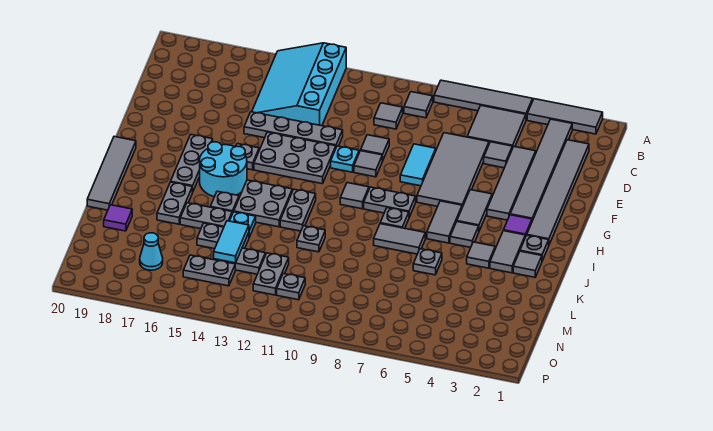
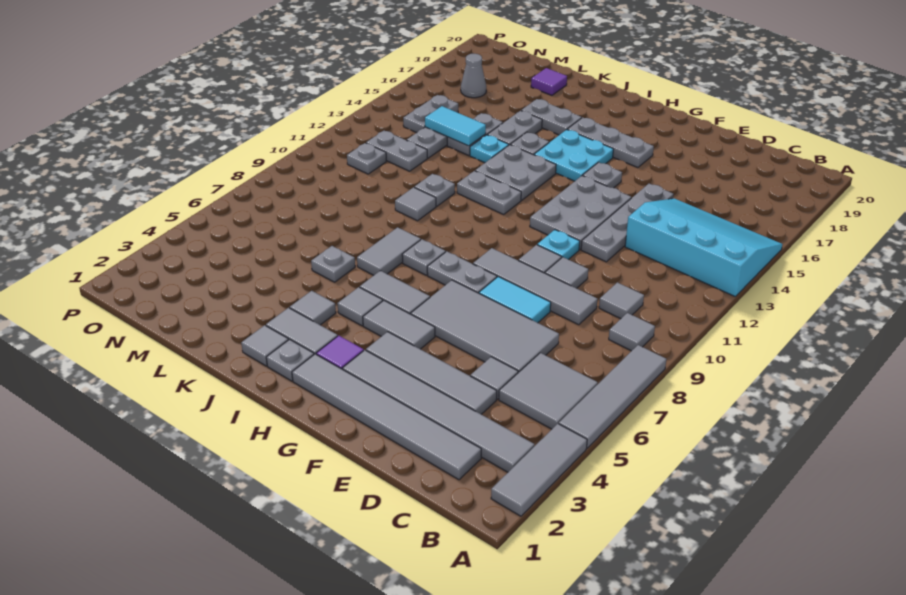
grey plate H8:H9 level 1 -> grey plate G8:H8 level 1
grey tile H10 level 1 -> grey tile K10 level 1
cyan round brick H15:I16 level 1 -> cyan plate H15:I16 level 1
grey tile H20:K20 level 1 -> grey tile D9:G9 level 1
cyan cone N17 level 1 -> grey cone N17 level 1

